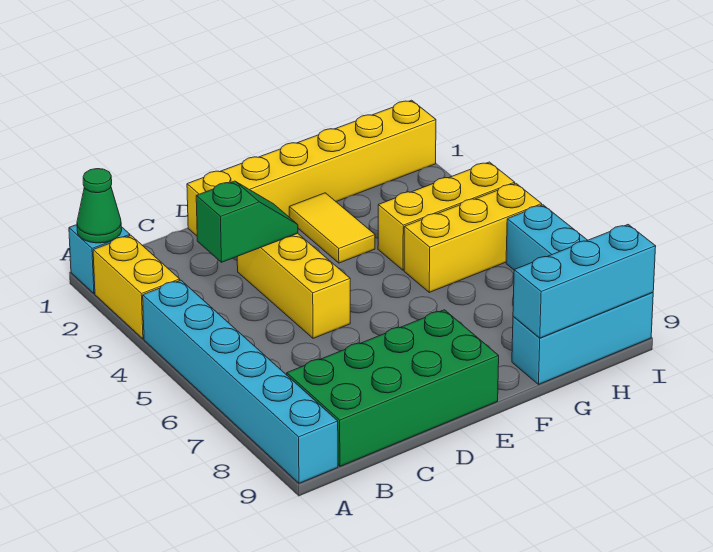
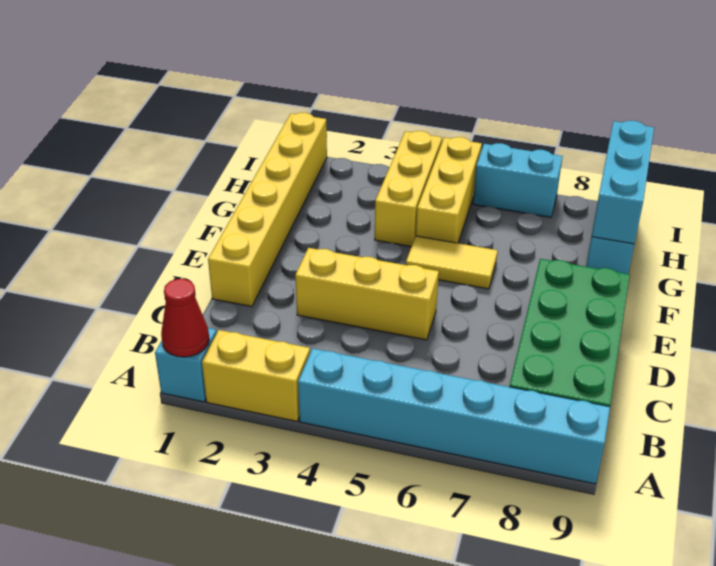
green cone A1 level 2 -> red cone A1 level 2
green slope C3:D3 level 2 top C -> none
yellow tile F2:F3 level 1 -> yellow tile F5:F6 level 1

